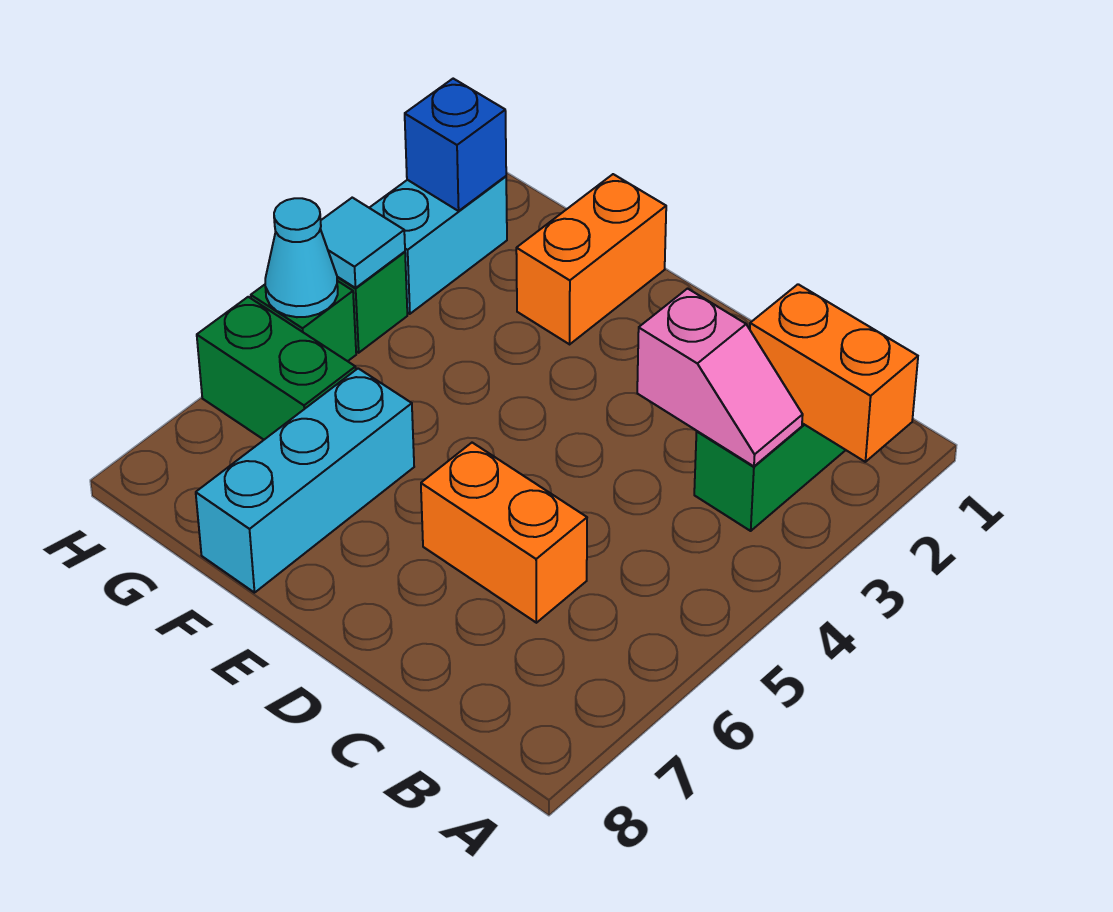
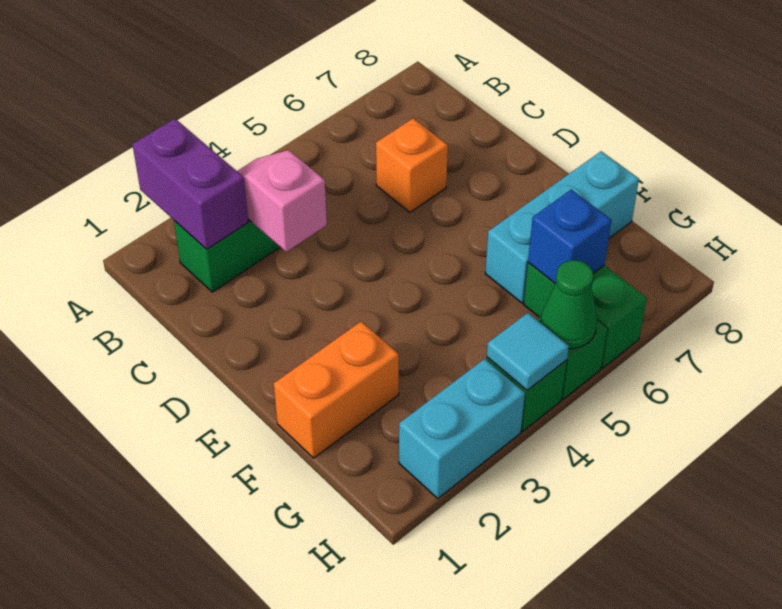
orange brick A2:B2 level 2 -> purple brick A2:B2 level 2
orange brick C6:D6 level 1 -> orange brick C6 level 1
blue brick H2 level 2 -> blue brick G6 level 2
cyan cone H5 level 2 -> green cone H5 level 2

